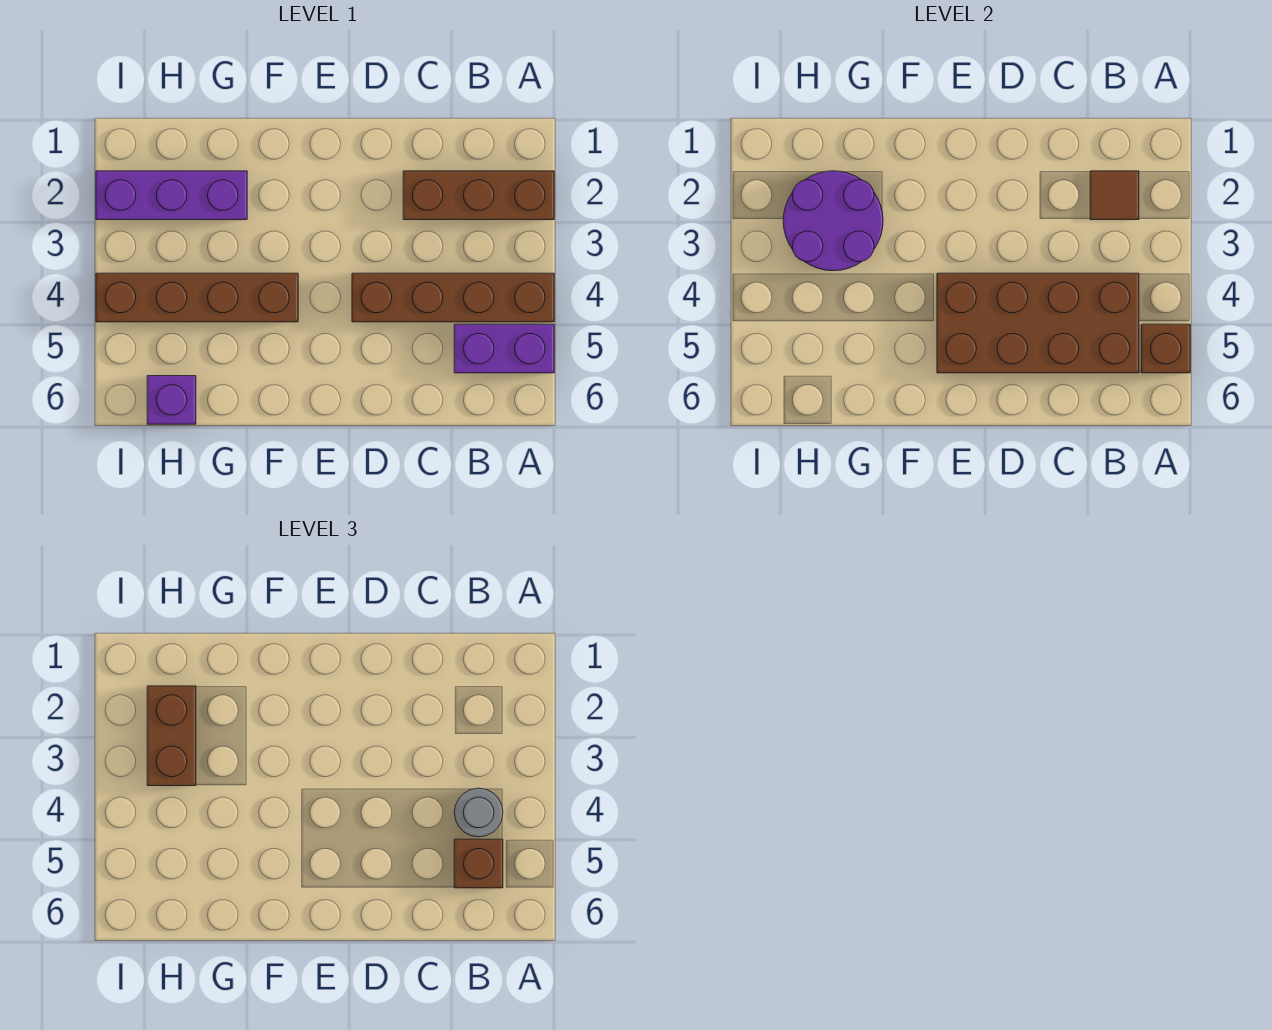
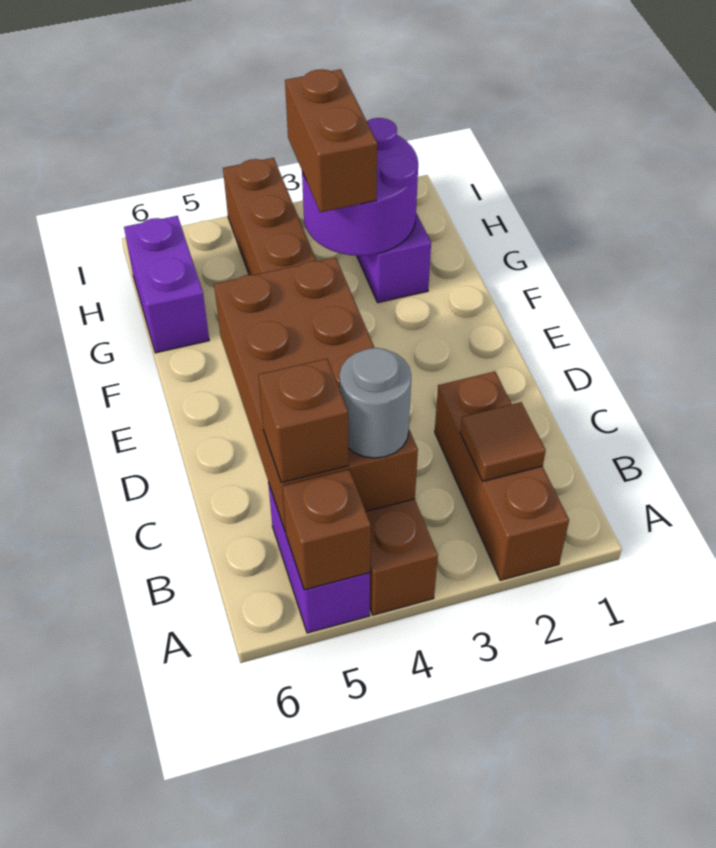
brown brick H2:H3 level 3 -> brown brick G3:H3 level 3
purple brick H6 level 1 -> purple brick G6:H6 level 1

